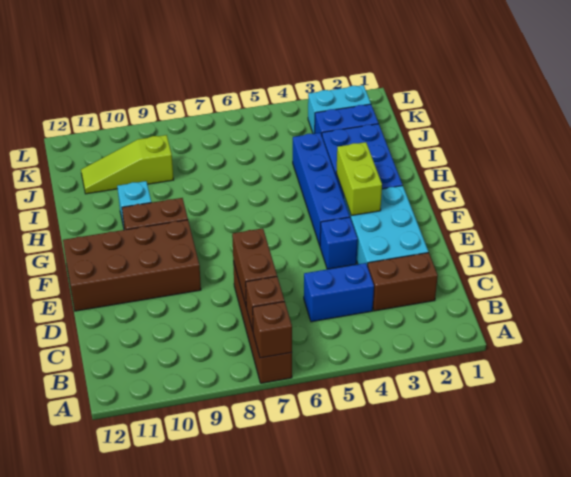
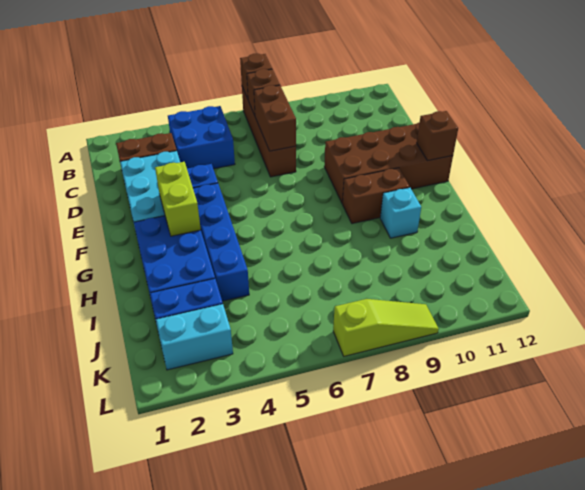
blue brick C4:C5 level 1 -> blue brick B4:C5 level 1
none -> brown brick F12 level 2
lime slope J9:J11 level 1 top 9 -> lime slope L7:L9 level 1 top 7

